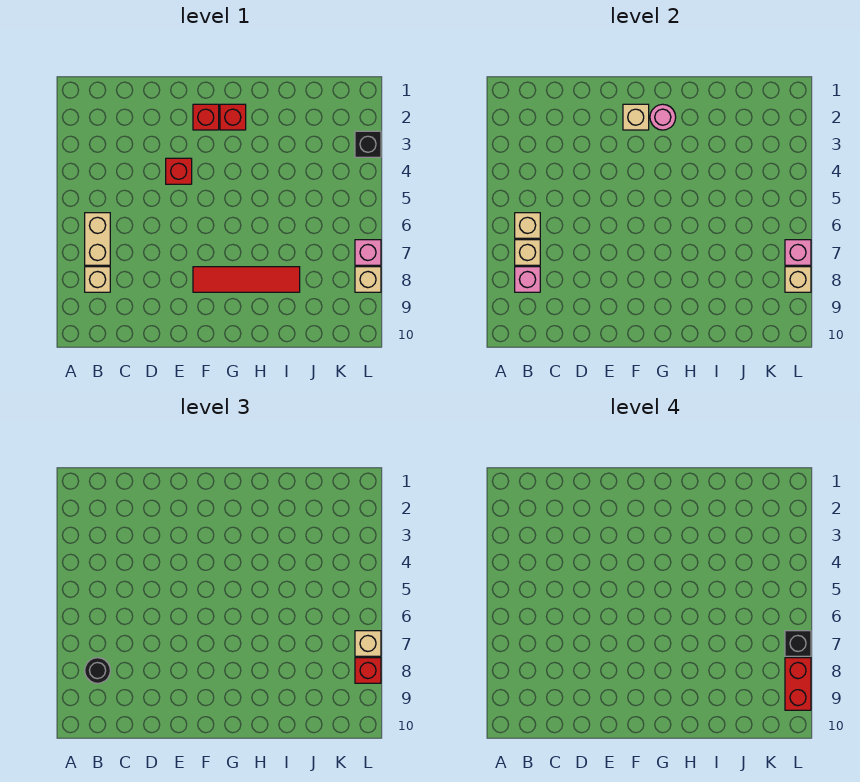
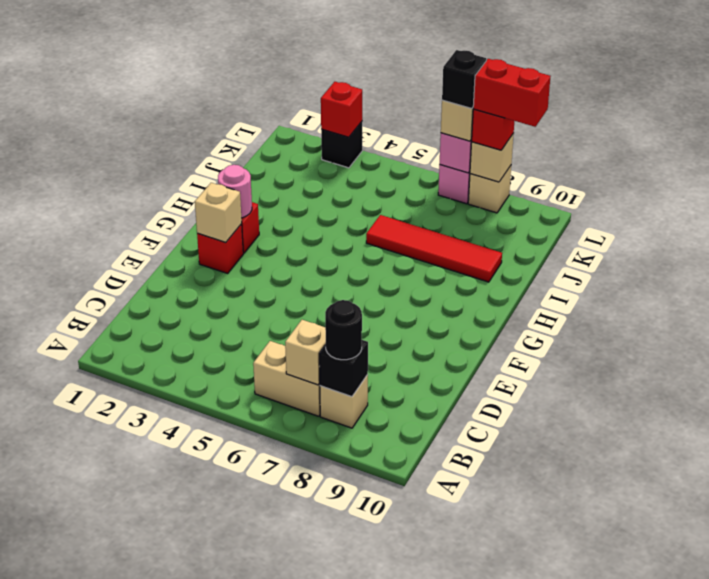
tan brick B6 level 2 -> none
pink brick B8 level 2 -> black brick B8 level 2
red brick E4 level 1 -> red brick L3 level 2
red tile F8:I8 level 1 -> red tile I6:I9 level 1

